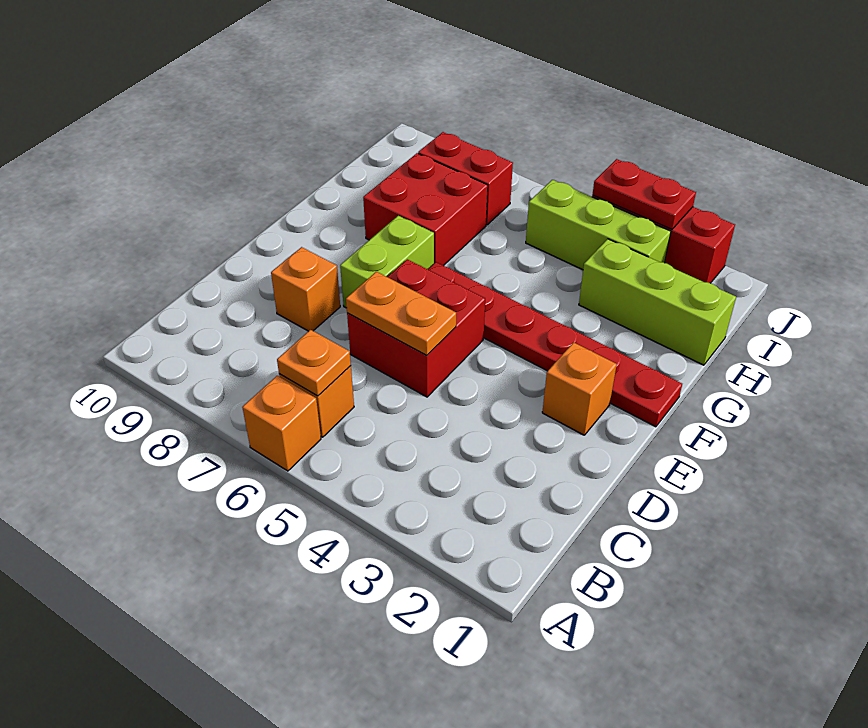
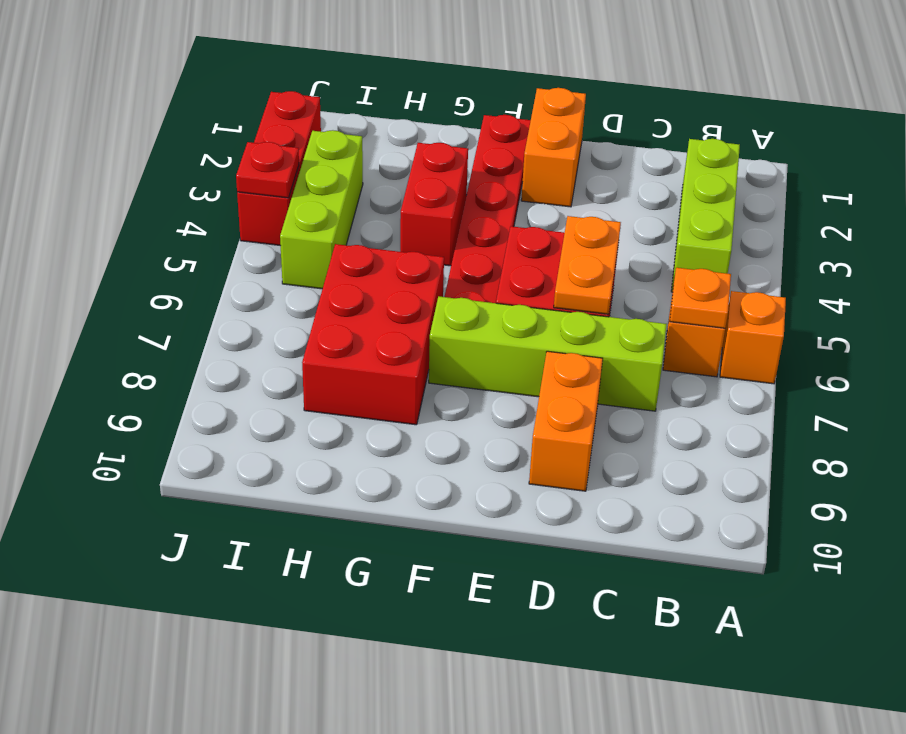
orange brick D8 level 1 -> orange brick D8:D9 level 1
orange brick E2 level 1 -> orange brick E1:E2 level 1
lime brick E7:F7 level 1 -> lime brick C7:F7 level 1
red brick G7:H8 level 1 -> red brick G6:H8 level 1
lime brick H1:H3 level 1 -> lime brick B2:B4 level 1
red brick I7:I8 level 1 -> red brick G3:G4 level 1
red plate J3:J4 level 2 -> red plate J4 level 2

